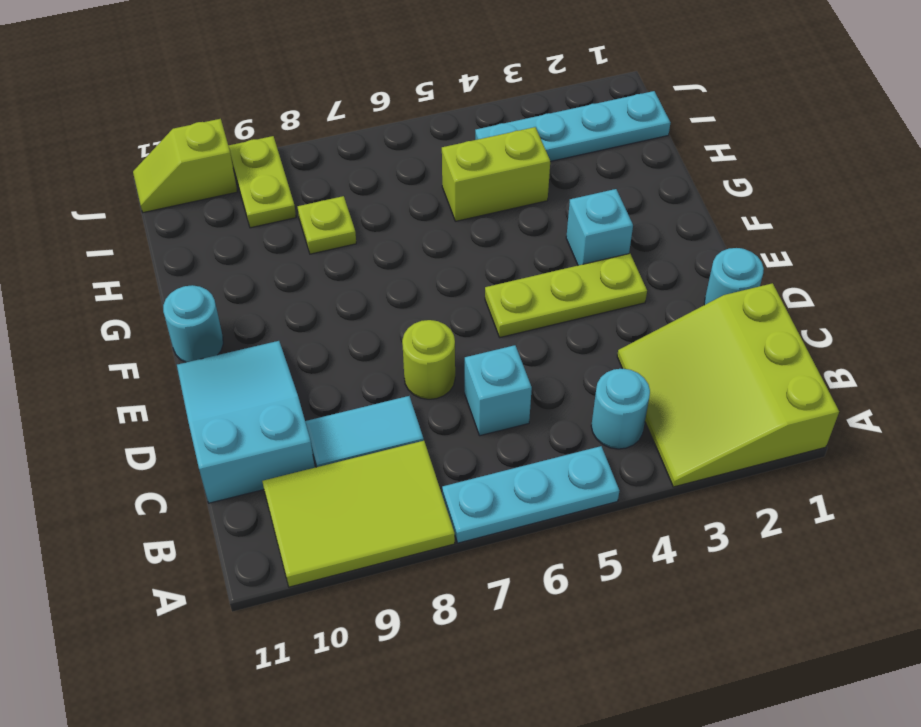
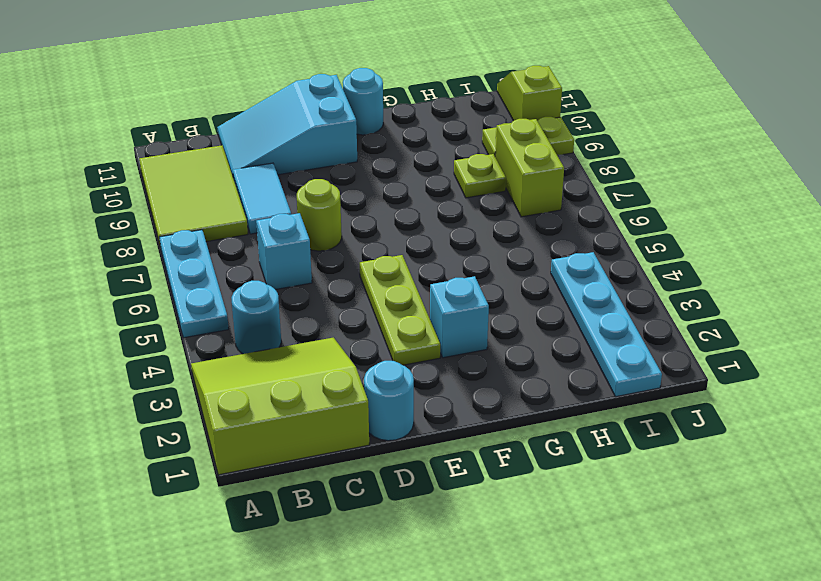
cyan slope C10:E11 level 1 top C -> cyan slope C10:E11 level 1 top E
lime brick H4:H5 level 1 -> lime brick I7:I8 level 1

